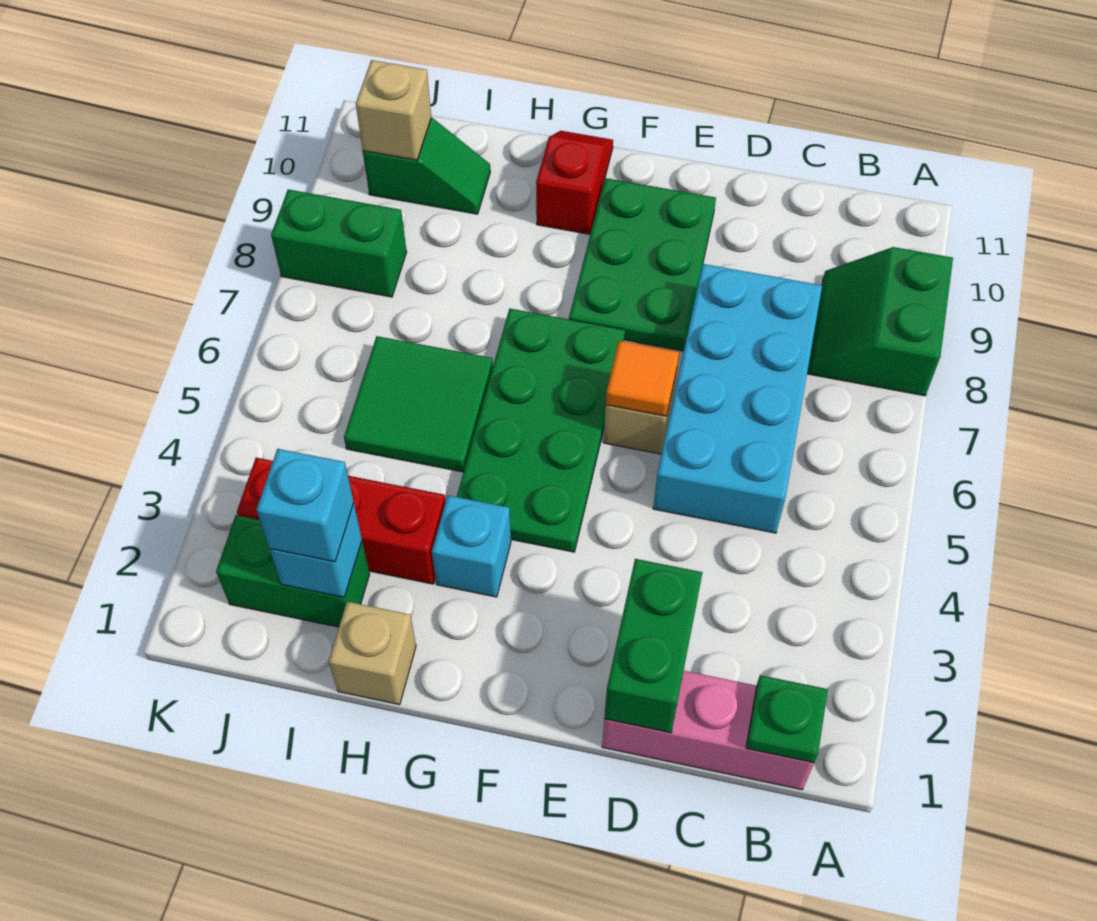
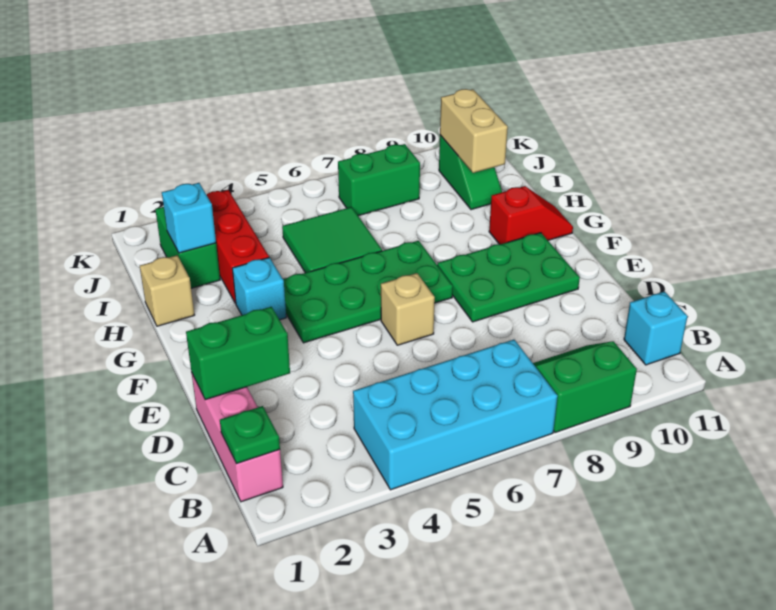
cyan brick C5:D8 level 1 -> cyan brick A4:B7 level 1
orange tile E6 level 2 -> none
cyan brick I2 level 3 -> cyan brick B11 level 1
green brick J8:K8 level 1 -> green brick J7:J8 level 1
tan brick J10 level 2 -> tan brick I10:J10 level 2

